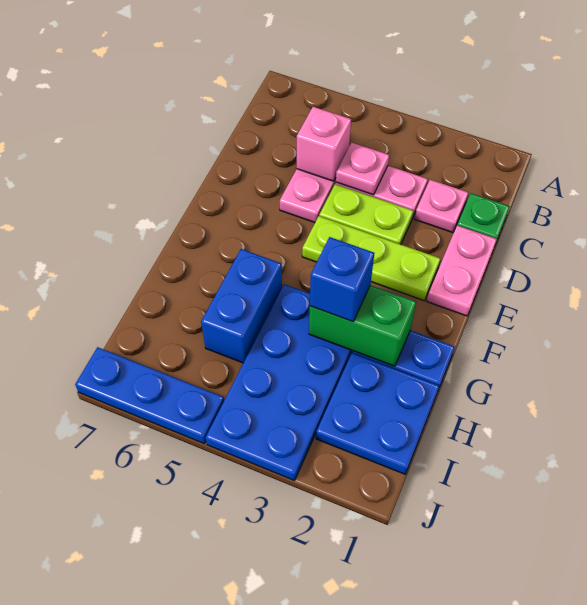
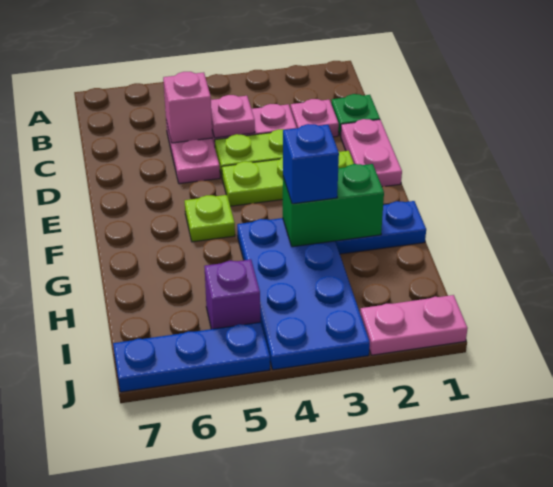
none -> lime plate F5 level 1
blue brick G5:H5 level 1 -> none
blue plate H1:I2 level 1 -> none
none -> purple brick I5 level 1
none -> pink plate J1:J2 level 1

